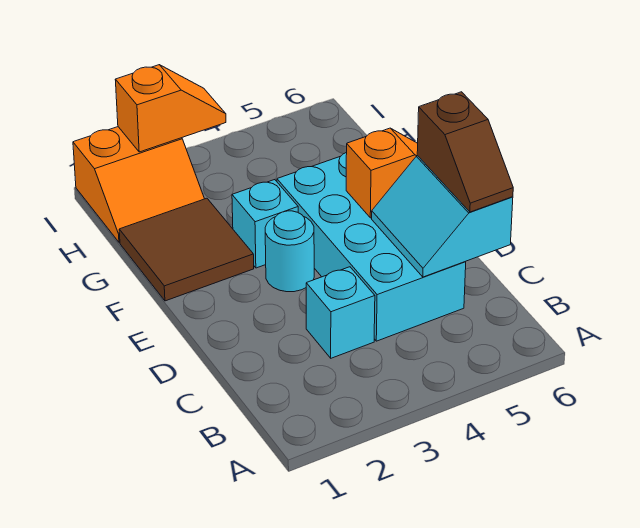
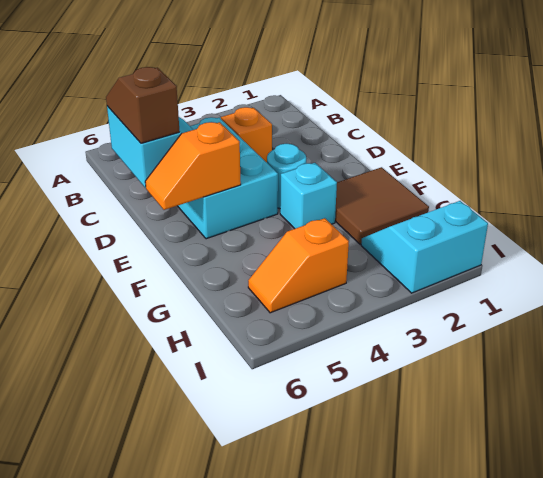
cyan brick C3 level 1 -> orange brick C3 level 1
cyan brick C4:F5 level 1 -> cyan brick C4:E5 level 1
orange slope H1:I2 level 1 top I -> cyan slope H1:I2 level 1 top I
orange slope I2:I3 level 2 top 2 -> orange slope H4:H5 level 1 top 4

